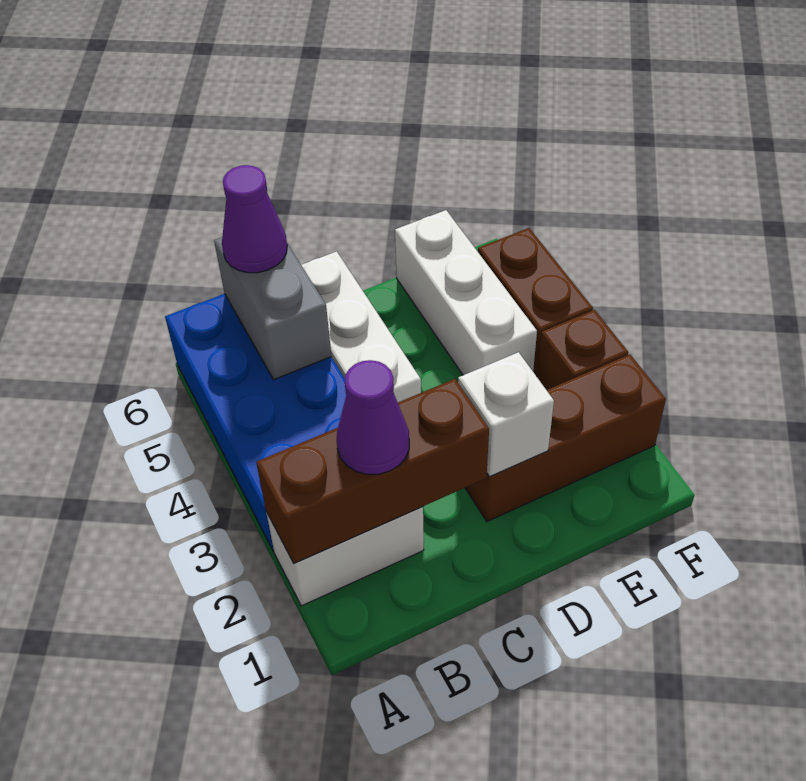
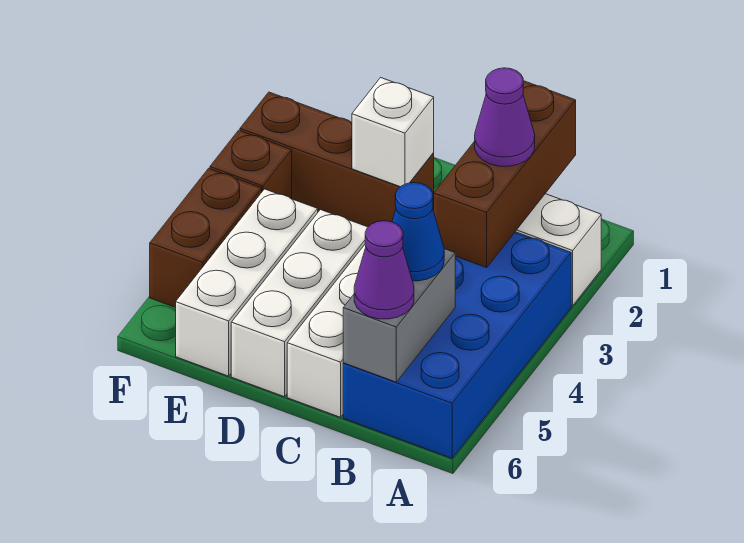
brown brick A2:C2 level 2 -> brown brick B1:B3 level 2
none -> blue cone B5 level 3
none -> white brick D4:D6 level 1

